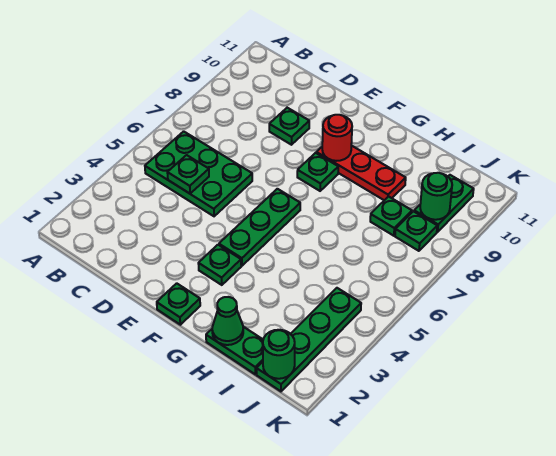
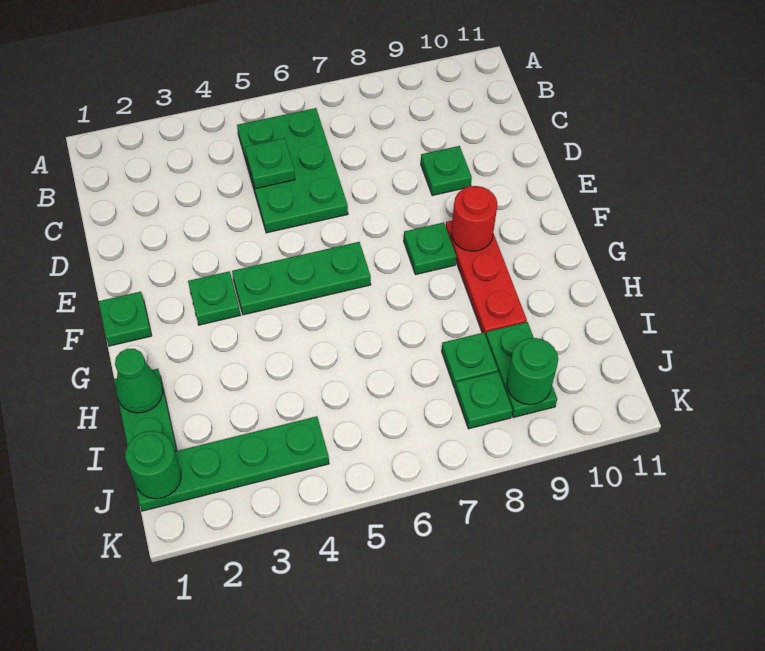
green plate J9:J10 level 1 -> green plate I9:J9 level 1

